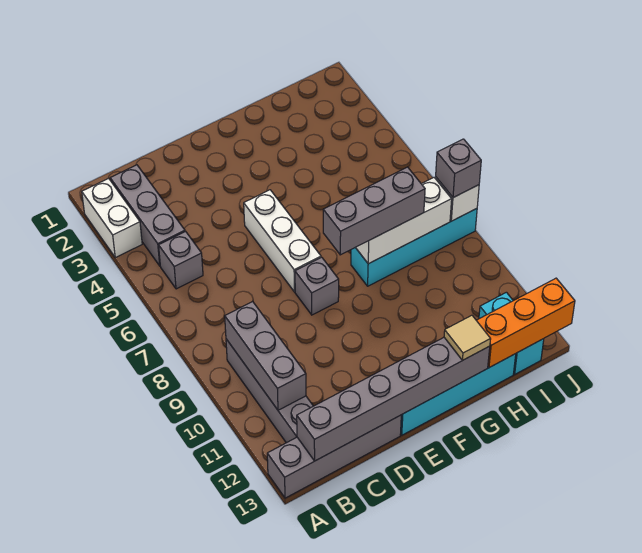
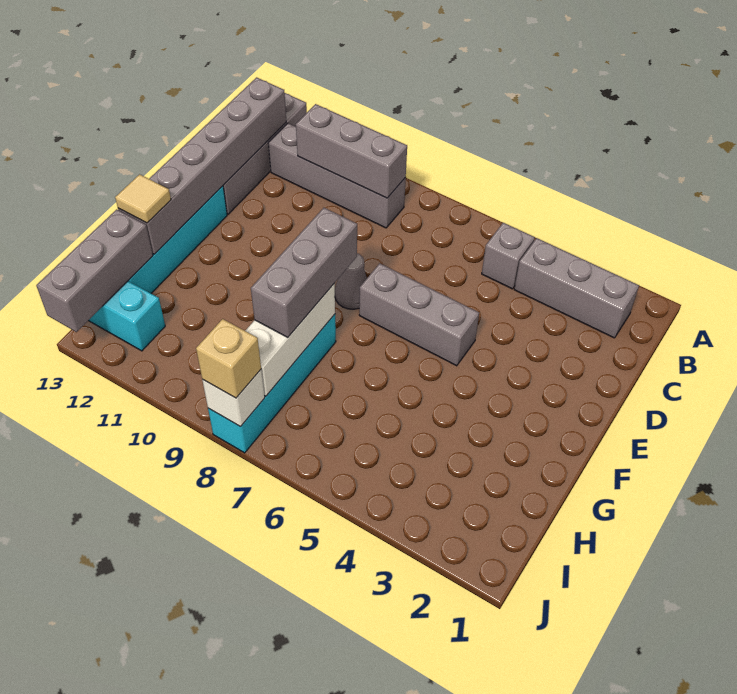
white brick A2:A3 level 1 -> none
white brick E5:E7 level 1 -> grey brick E5:E7 level 1
grey brick E8 level 1 -> grey cone E8 level 1
orange brick H13:J13 level 2 -> grey brick H13:J13 level 2
grey brick J8 level 3 -> tan brick J8 level 3

